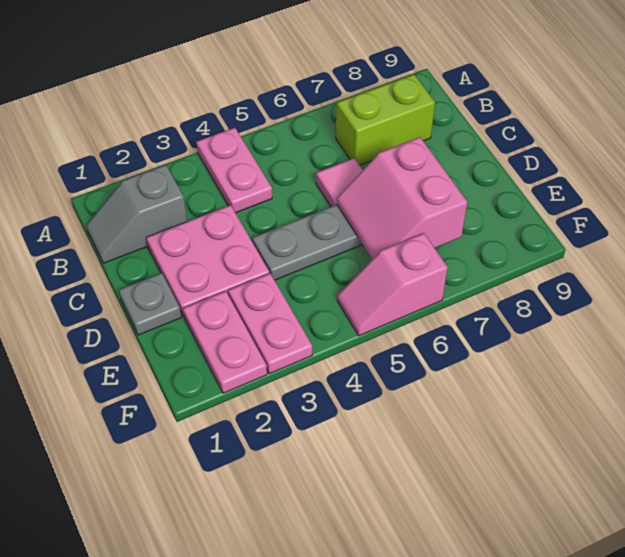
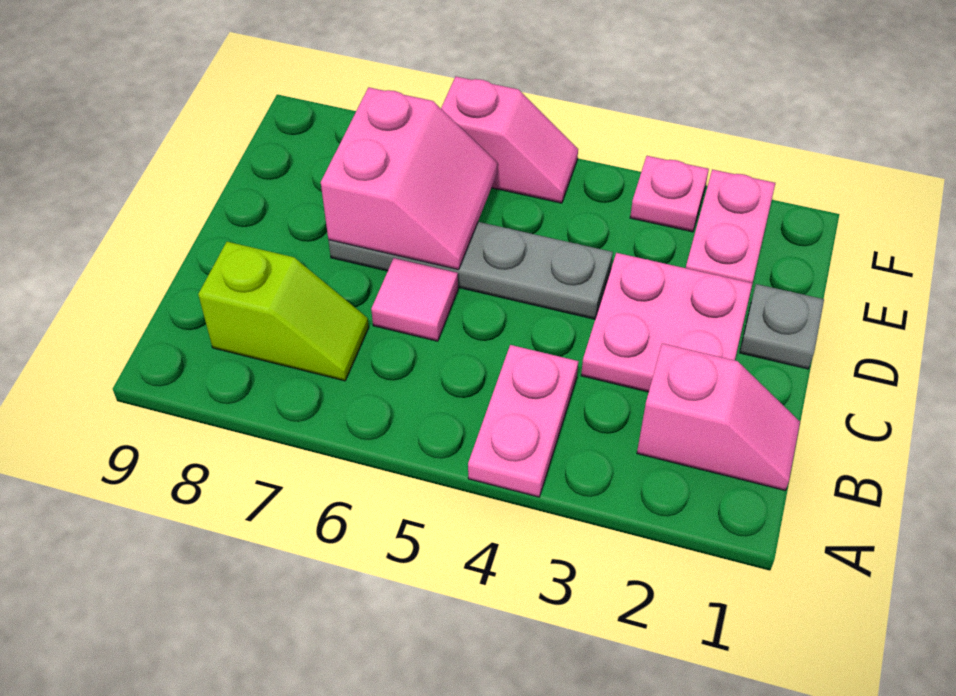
grey slope B1:B2 level 1 top 2 -> pink slope B1:B2 level 1 top 2
lime brick B7:B8 level 1 -> lime slope B7:B8 level 1 top 8
pink plate E3:F3 level 1 -> pink plate F3 level 1

